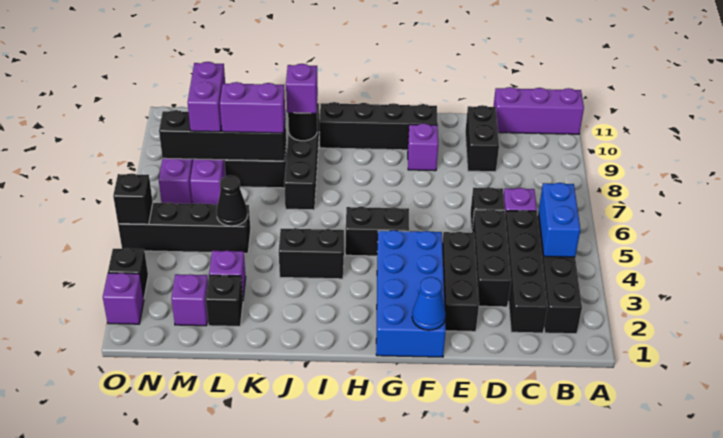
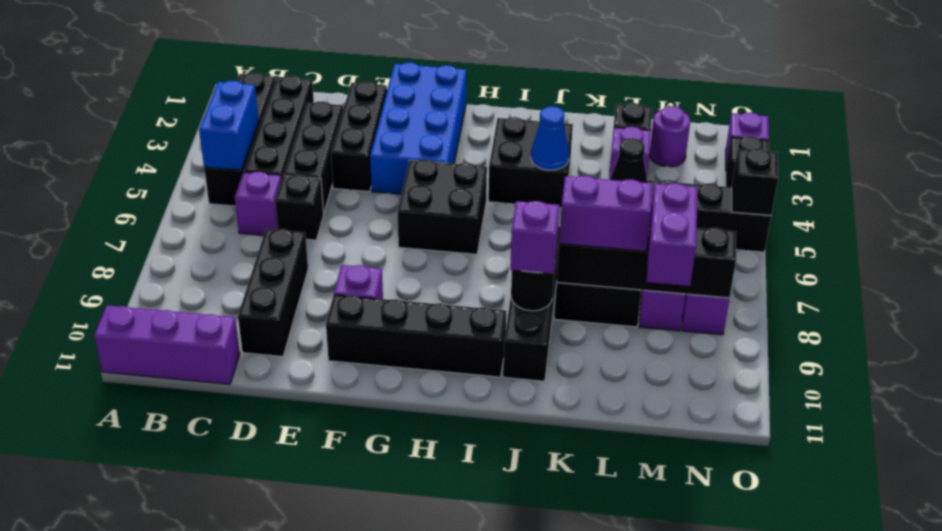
black brick D9:D10 level 1 -> black brick D8:D10 level 1
blue cone F1 level 2 -> blue cone J4 level 2
black brick G5:H5 level 1 -> black brick G5:H6 level 1
black brick I4:J4 level 1 -> black brick I3:J4 level 1
purple brick M2 level 1 -> purple round brick M2 level 1

